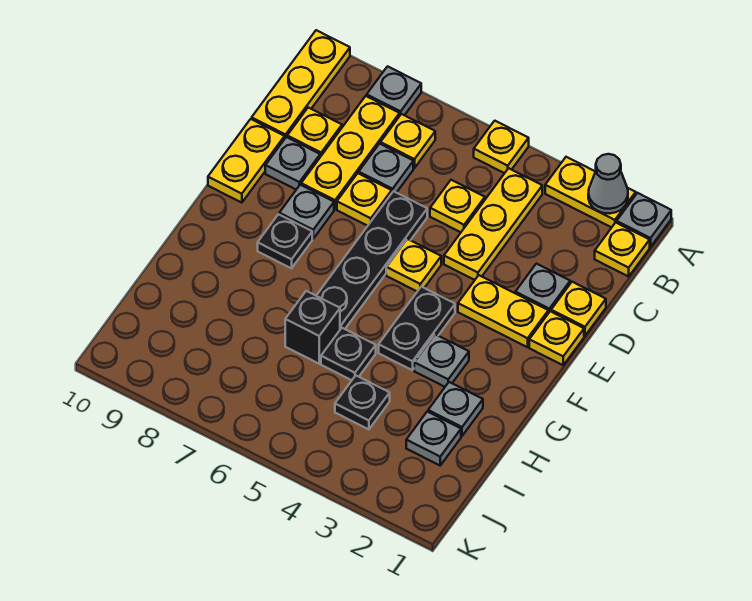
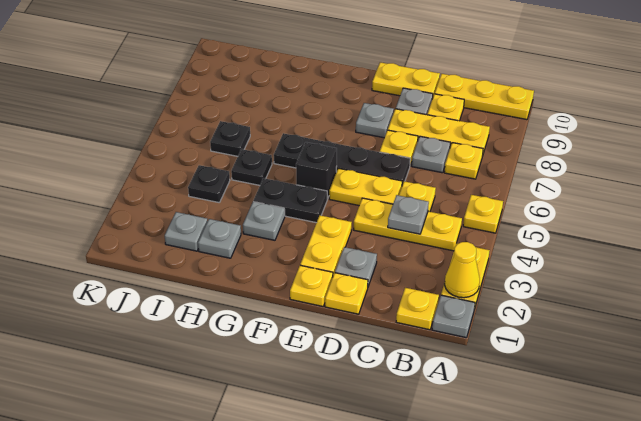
grey cone A2 level 2 -> yellow cone A2 level 2
grey plate A8 level 1 -> grey plate C4 level 2
yellow plate E5 level 1 -> yellow plate D5:E5 level 1
black plate F8 level 1 -> black plate I6 level 1
black brick H6 level 1 -> black brick F5 level 1

